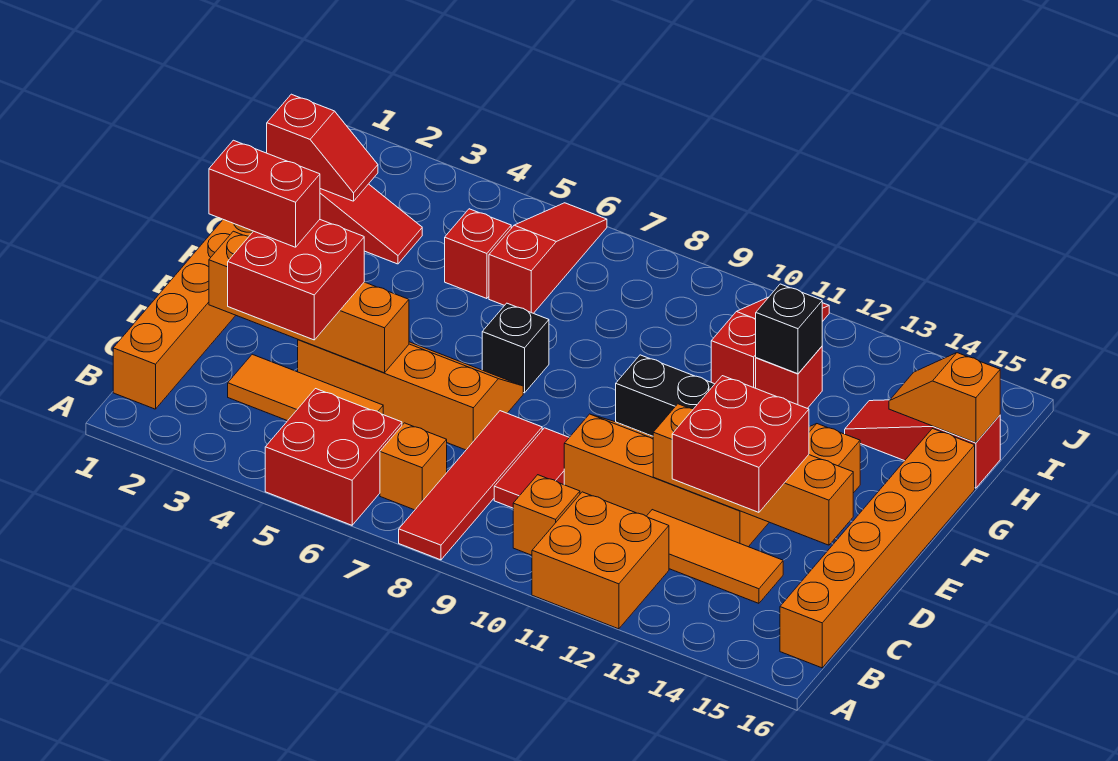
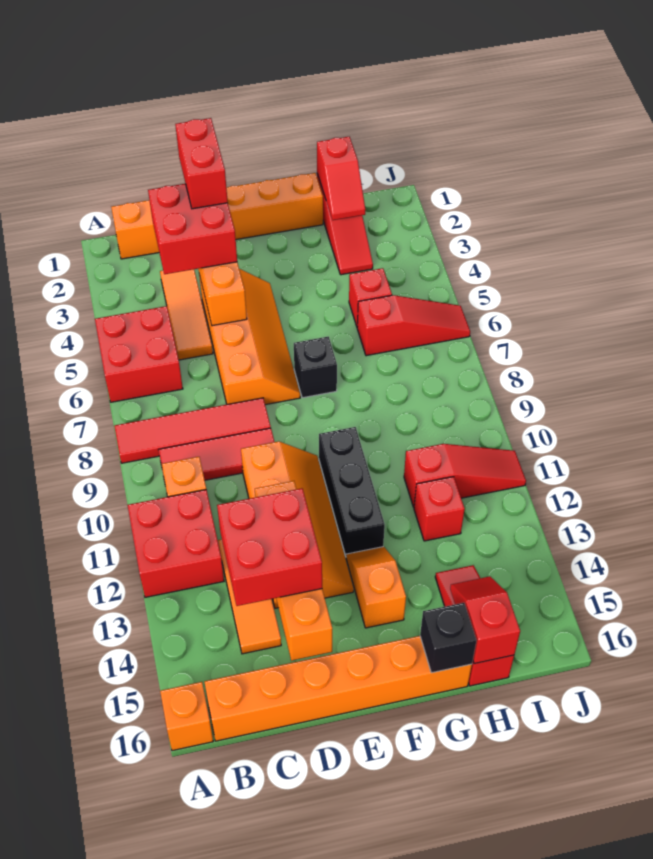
orange brick A11:B12 level 1 -> red brick A11:B12 level 1
orange brick B7 level 1 -> orange brick A16 level 1
red tile C9:D9 level 1 -> red tile B9:D9 level 1
black brick H12 level 2 -> black brick G16 level 2
orange slope H15:H16 level 2 top 16 -> red slope H15:H16 level 2 top 16

